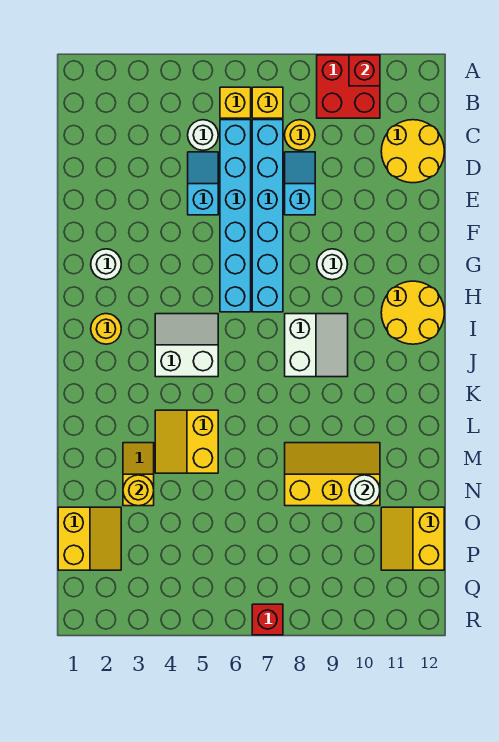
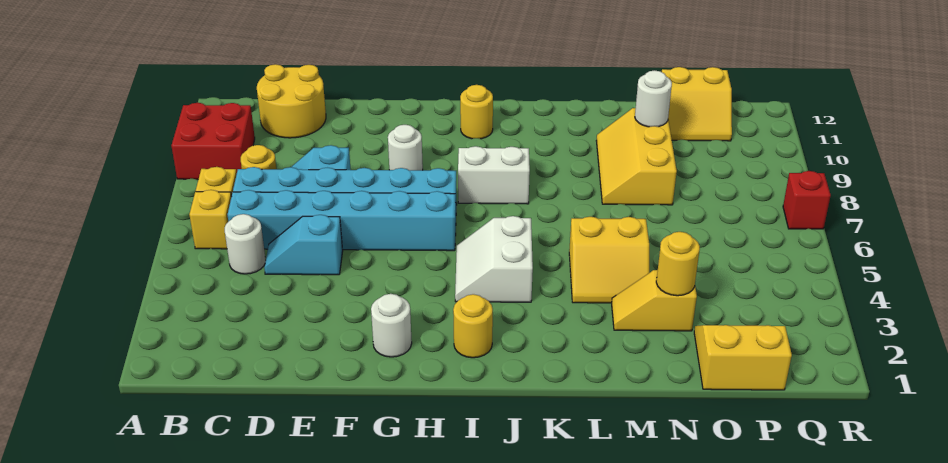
red brick A10 level 2 -> none
yellow round brick H11:I12 level 1 -> yellow round brick I11 level 1

